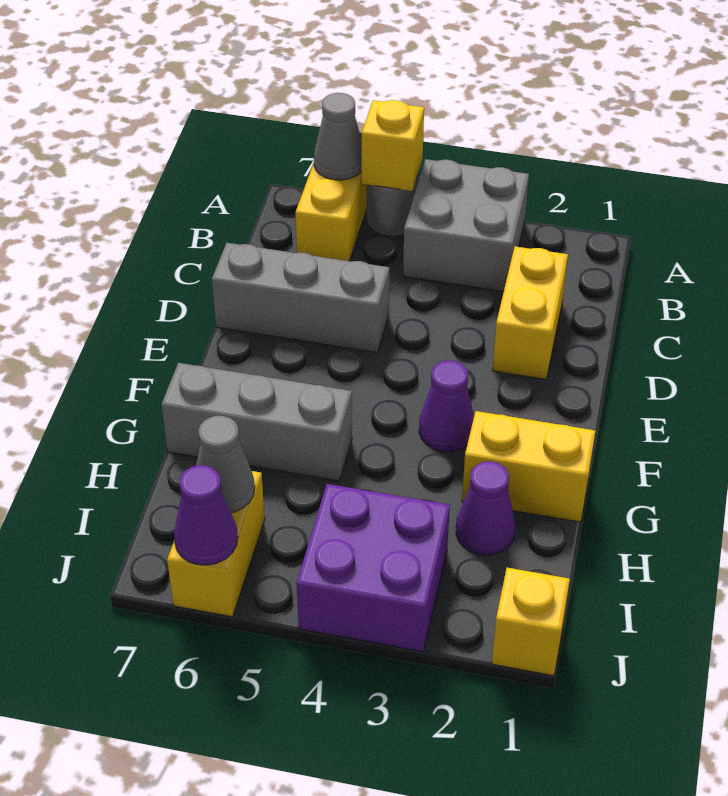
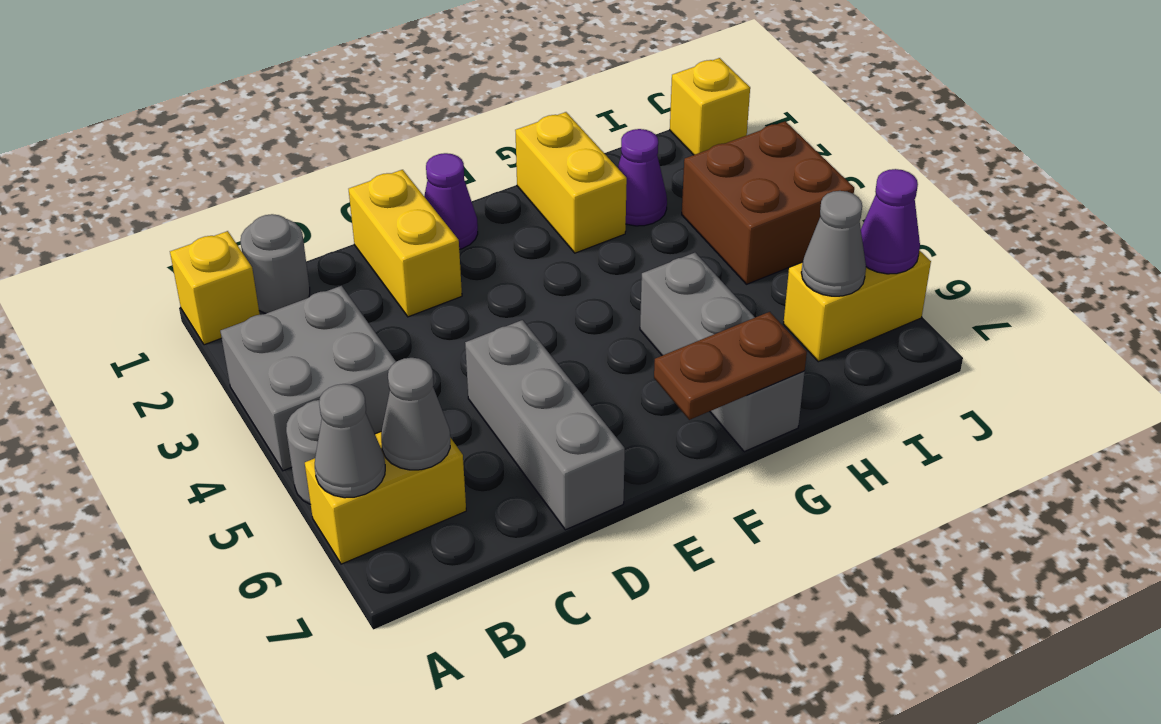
yellow brick A5 level 2 -> yellow brick A1 level 1
none -> grey round brick B1 level 1
none -> grey cone B6 level 2
yellow brick C2:D2 level 1 -> yellow brick D1:D2 level 1
purple cone F3 level 1 -> purple cone E1 level 1
none -> brown plate F7:G7 level 2
purple brick I3:J4 level 1 -> brown brick I3:J4 level 1

